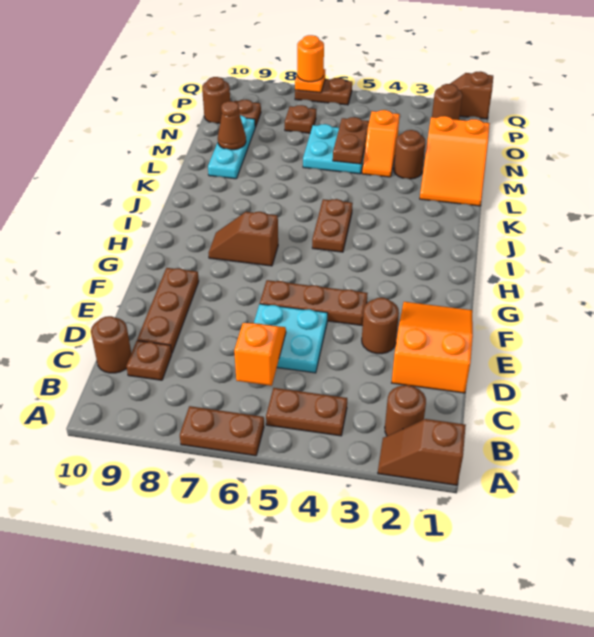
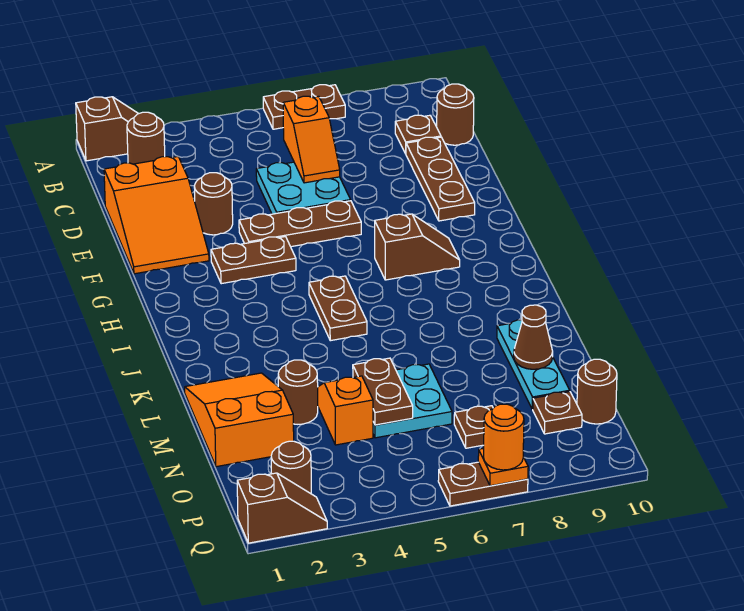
brown plate B4:B5 level 1 -> brown plate G3:G4 level 1

